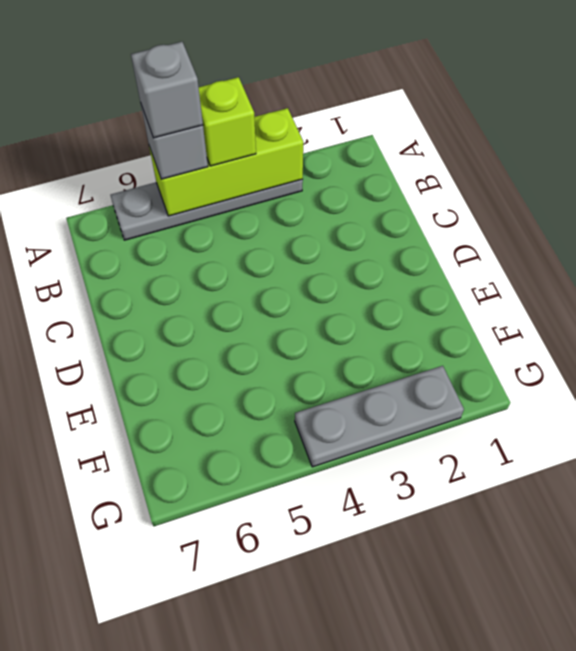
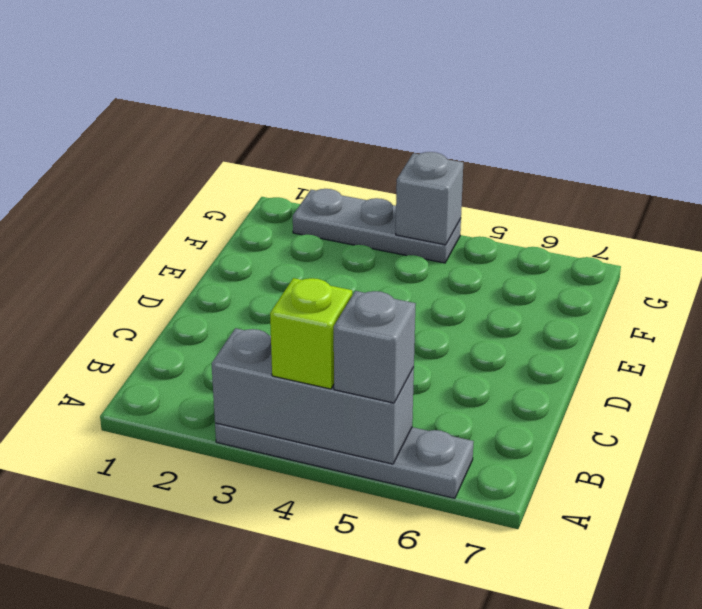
lime brick A3:A5 level 2 -> grey brick A3:A5 level 2
grey brick A5 level 4 -> grey brick G4 level 2

